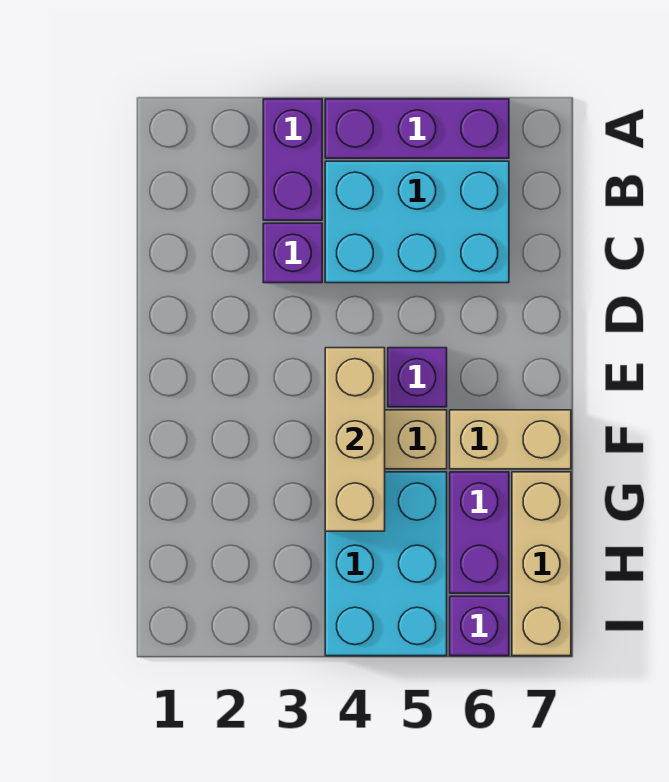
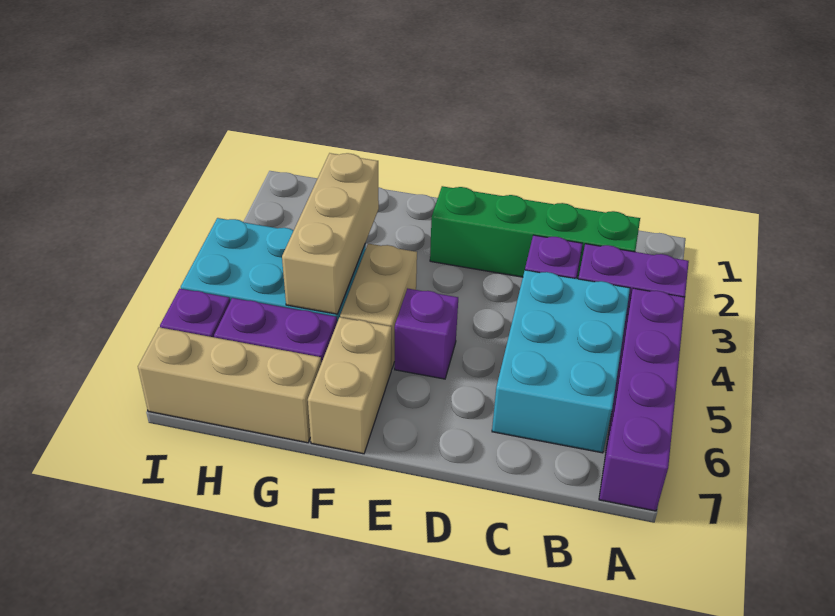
purple brick A4:A6 level 1 -> purple brick A4:A7 level 1
none -> green brick B2:E2 level 1
tan brick E4:G4 level 2 -> tan brick G3:G5 level 2

